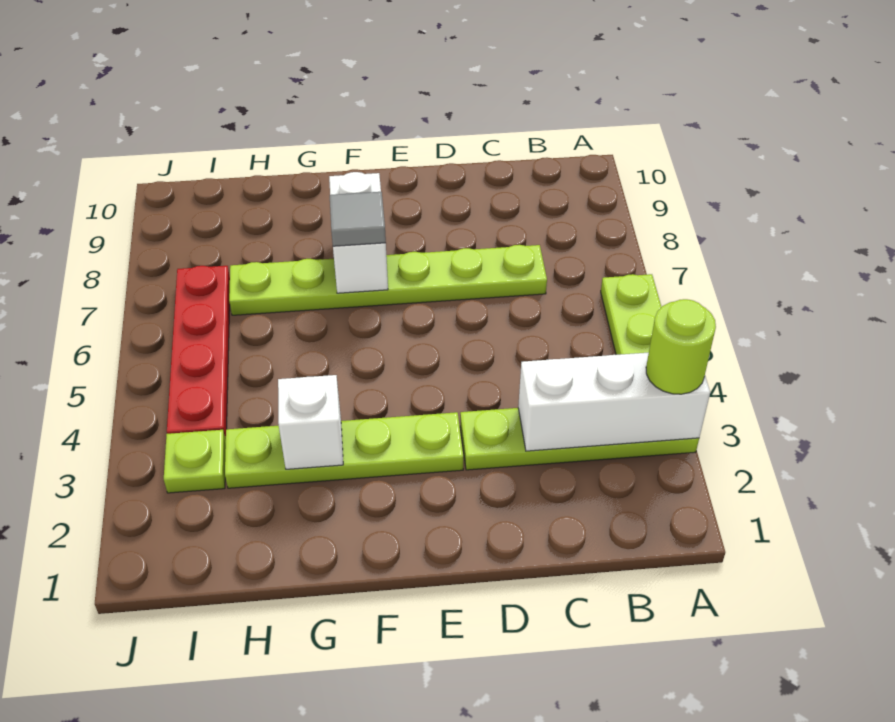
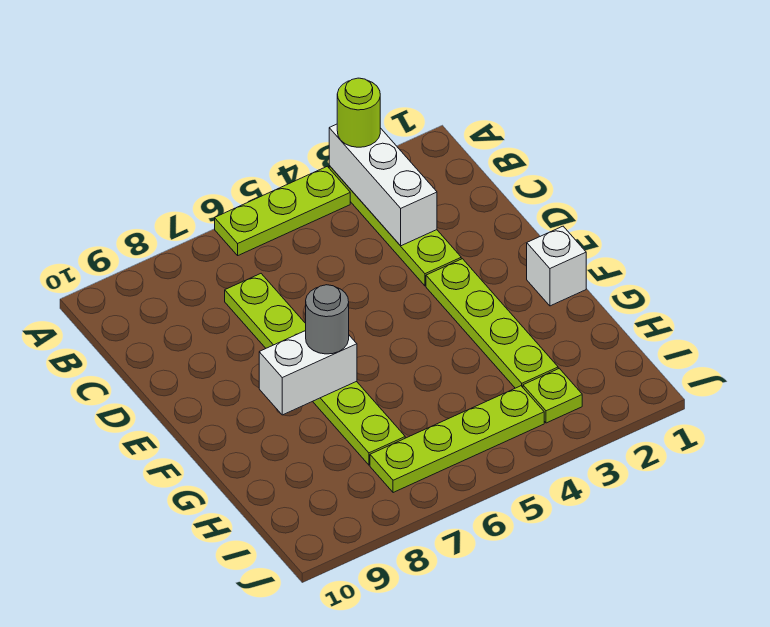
grey tile F7 level 3 -> grey round brick F7 level 3
white brick G3 level 2 -> white brick F1 level 1
red plate I4:I7 level 1 -> lime plate I4:I7 level 1

